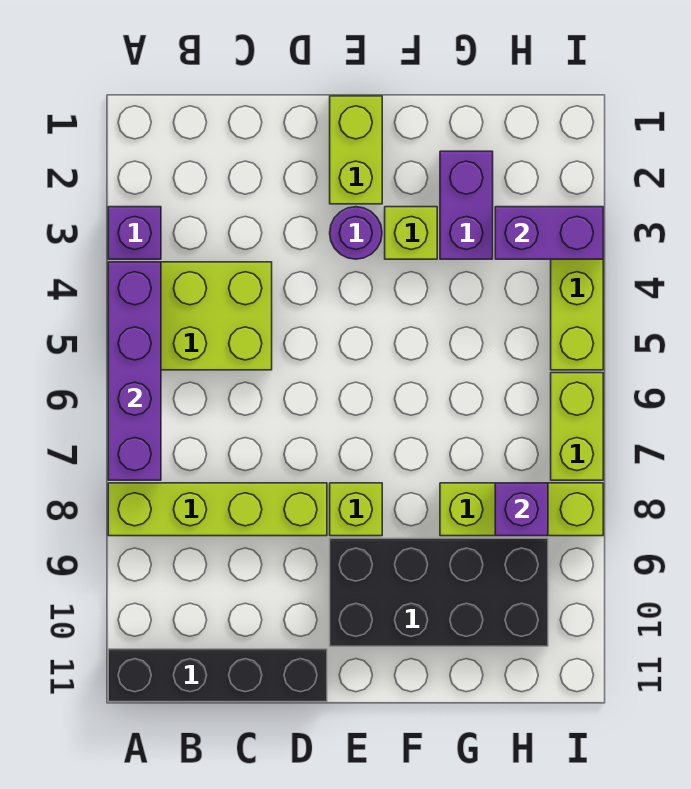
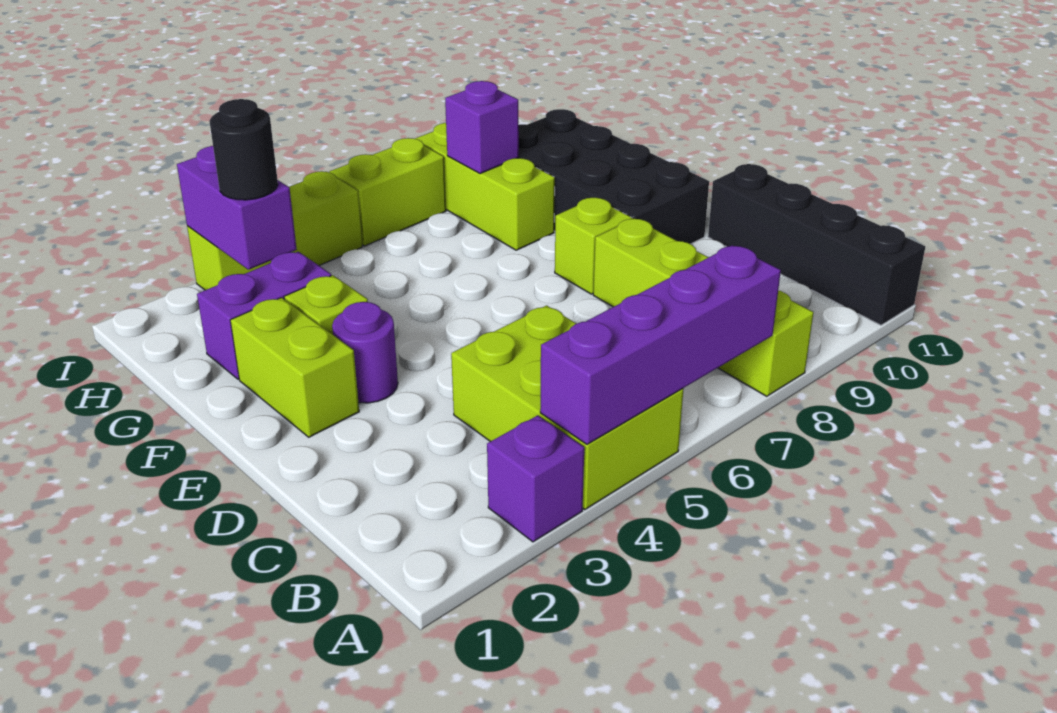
lime brick E1:E2 level 1 -> lime brick E2:F2 level 1
none -> black round brick H3 level 3

